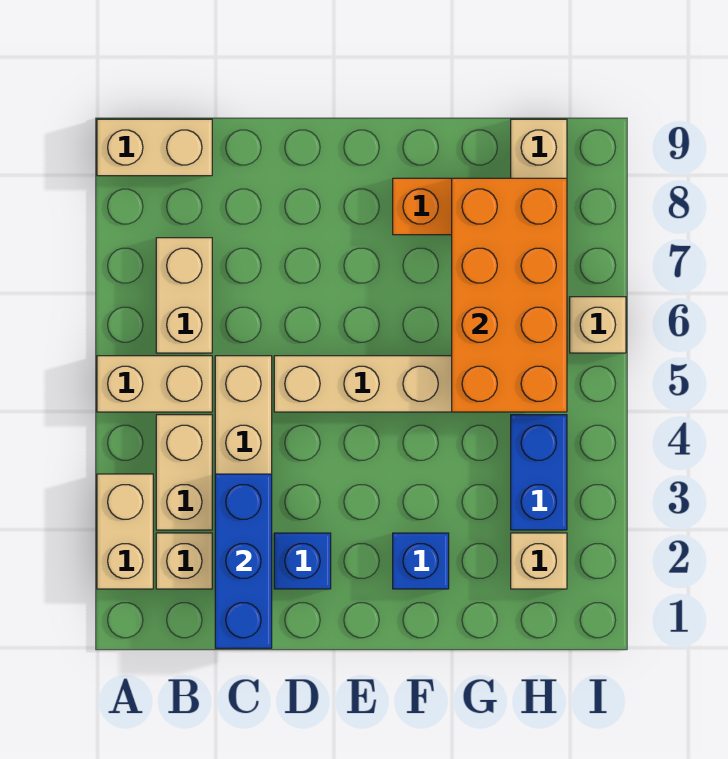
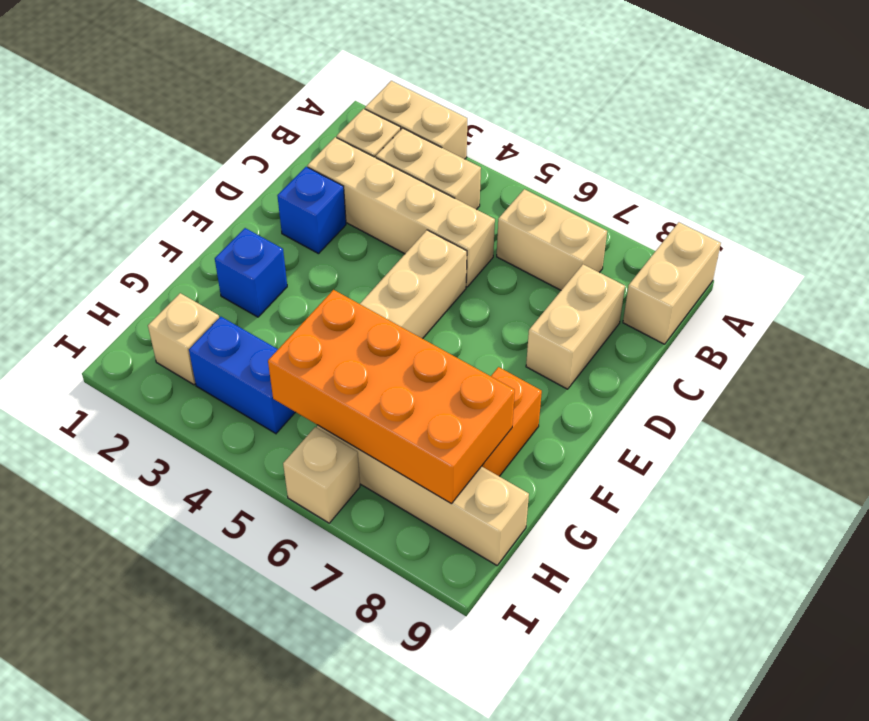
tan brick A5:B5 level 1 -> tan brick C8:D8 level 1
blue brick C1:C3 level 2 -> none

